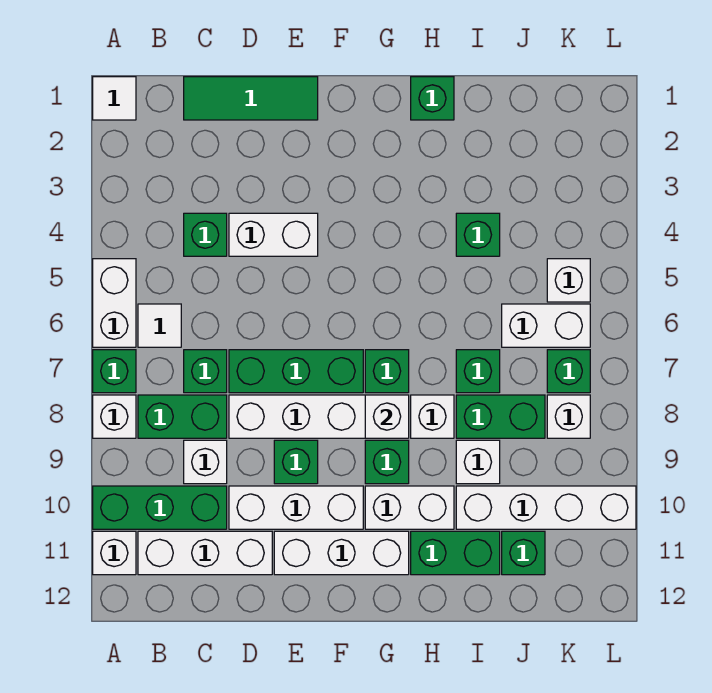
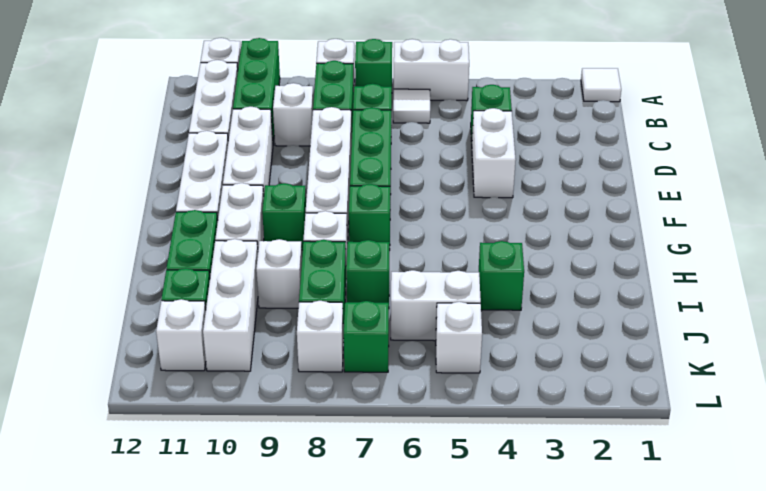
green tile C1:E1 level 1 -> none
green brick E9 level 1 -> none
white brick G8 level 2 -> white brick K11 level 1
green brick H1 level 1 -> none
white brick I10:L10 level 1 -> white brick I10:K10 level 1
white brick J6:K6 level 1 -> white brick J5:J6 level 1

